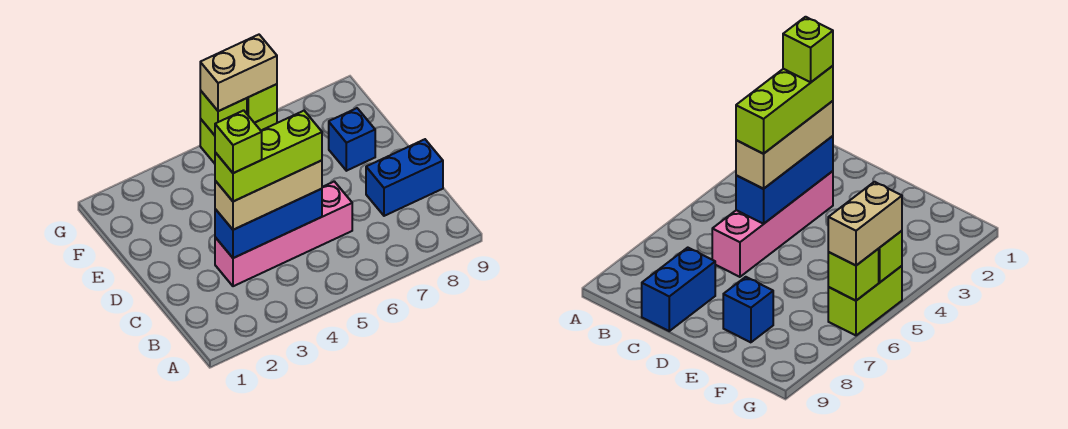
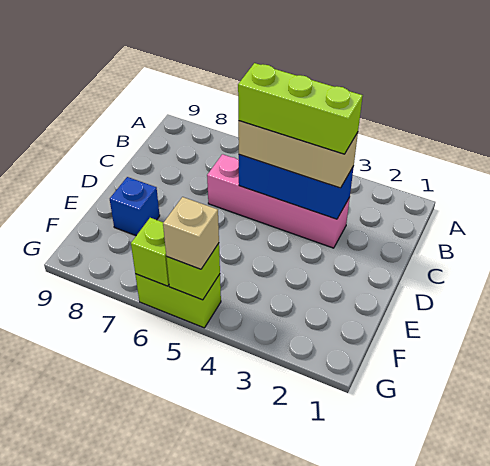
lime brick C3 level 5 -> none
blue brick C8:C9 level 1 -> none
tan brick G5:G6 level 3 -> tan brick G5 level 3

